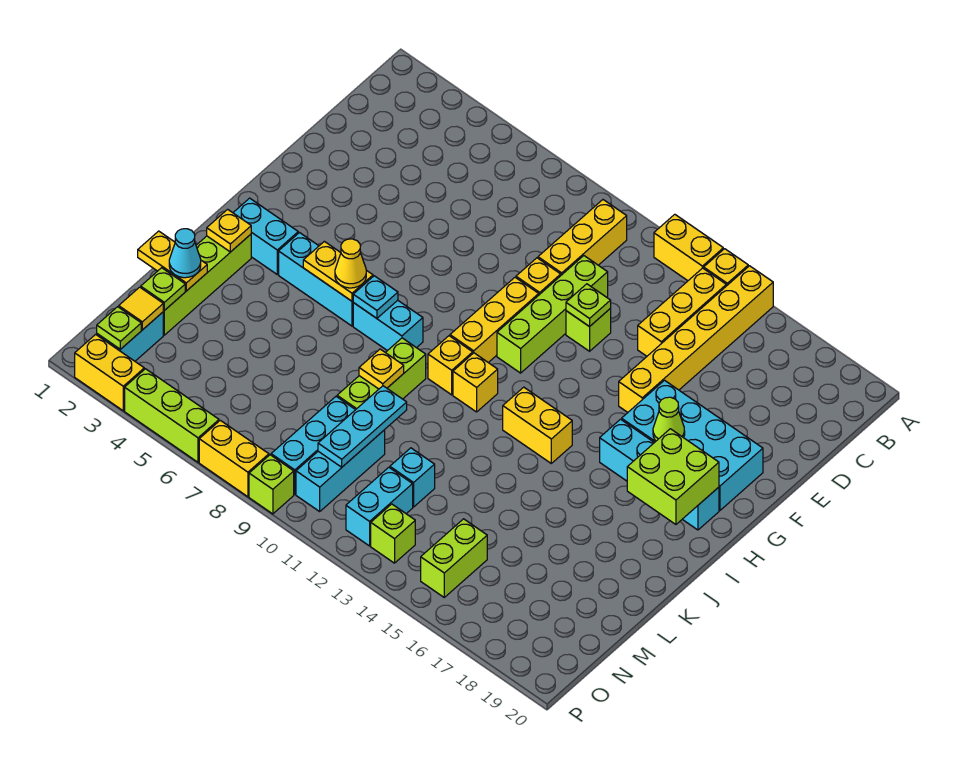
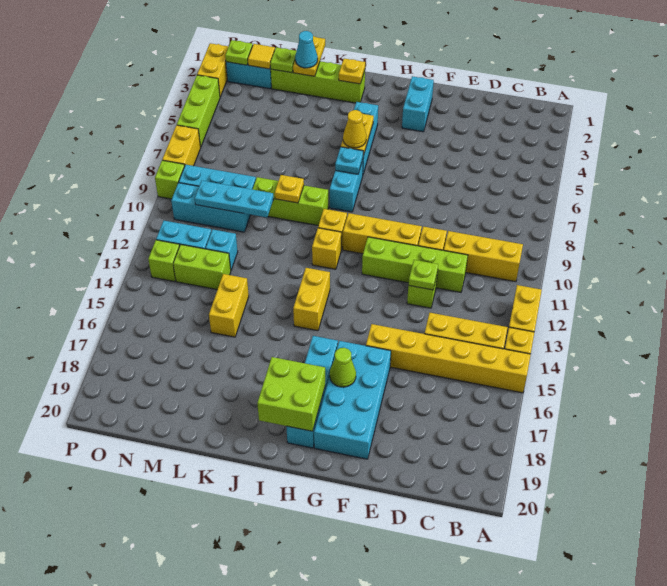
cyan brick I2:I3 level 1 -> cyan brick G2:G3 level 1
none -> yellow brick L14:L15 level 1
lime brick N15:O15 level 1 -> lime brick M13:N13 level 1

